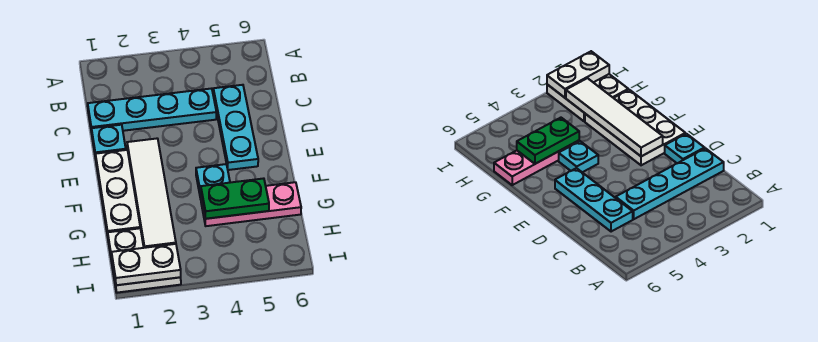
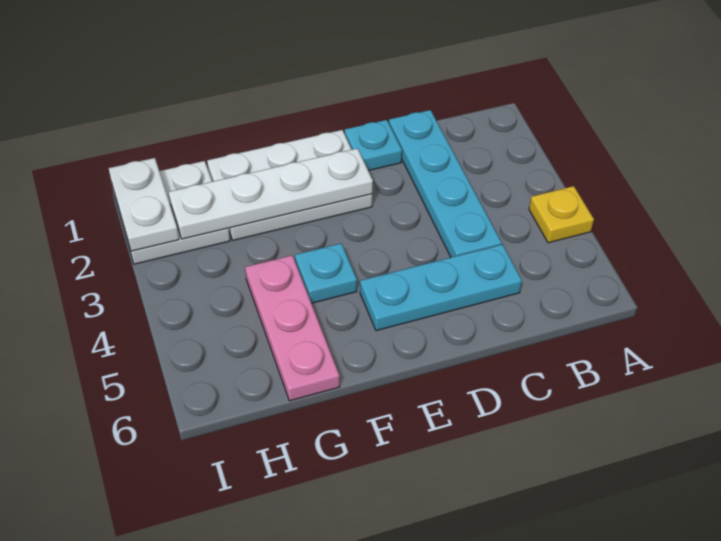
none -> yellow plate A4 level 1
white tile E2:H2 level 2 -> white plate E2:H2 level 2
green plate G4:G5 level 2 -> none

